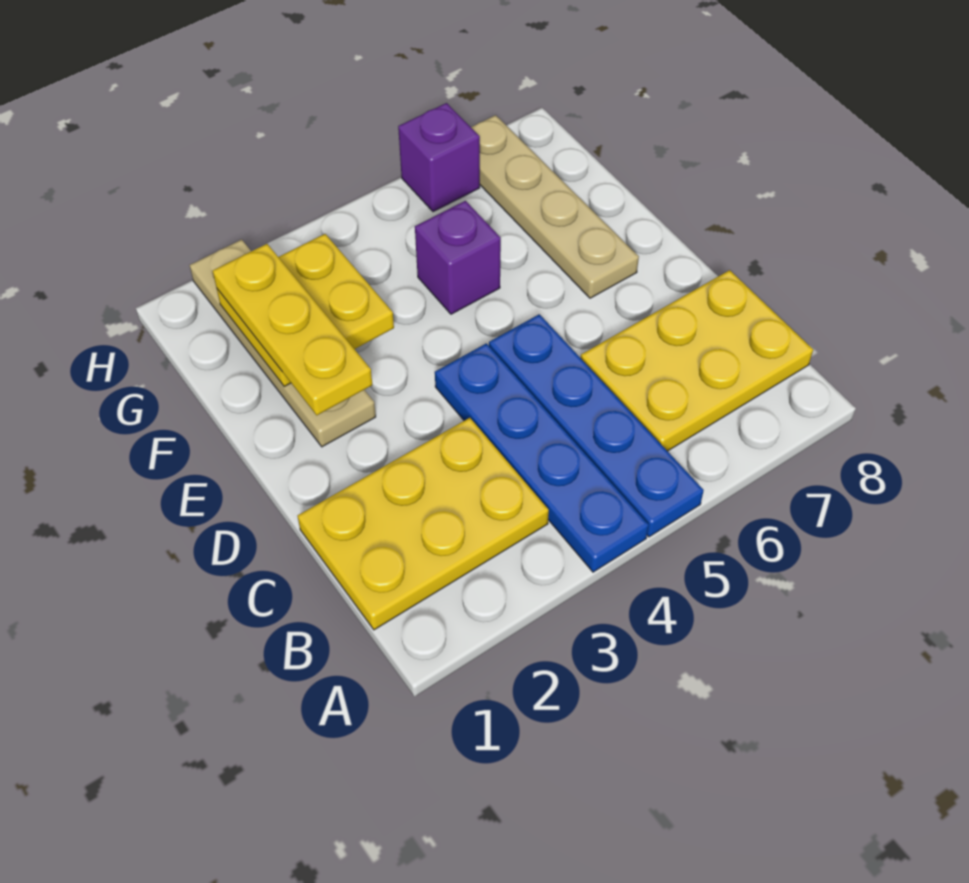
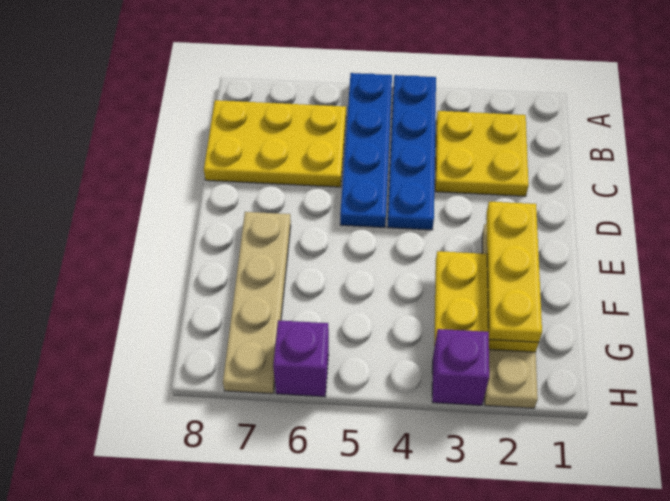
yellow plate B1:C3 level 1 -> yellow plate B2:C3 level 1
purple brick F5 level 1 -> purple brick H3 level 1

